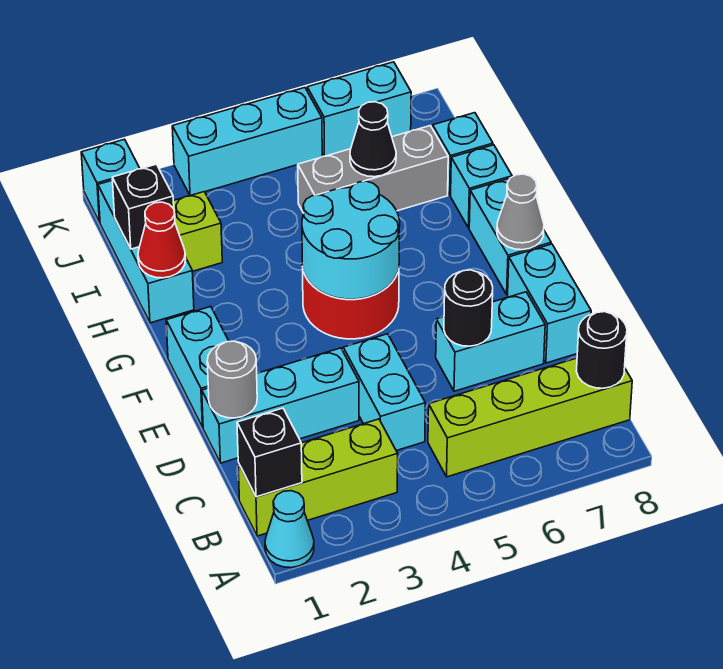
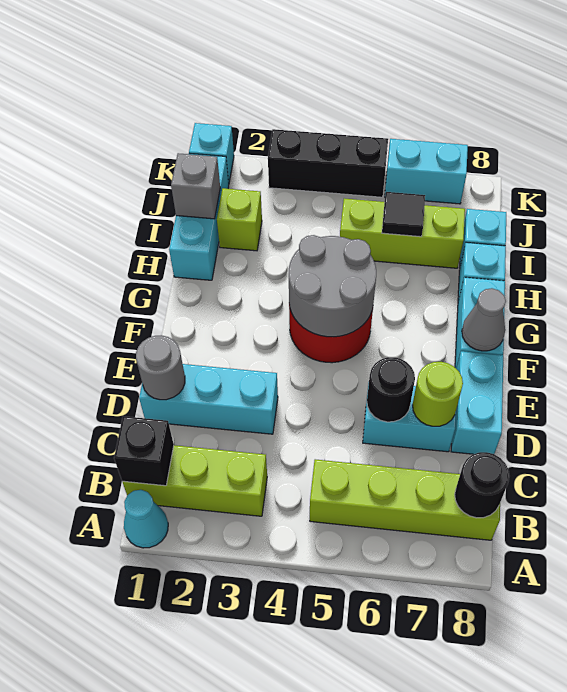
cyan brick C4:D4 level 1 -> none
none -> lime round brick D7 level 2
cyan brick E1:F1 level 1 -> none
cyan round brick F4:G5 level 2 -> grey round brick F4:G5 level 2
red cone H1 level 2 -> none
black brick I1 level 2 -> grey brick I1 level 2
grey brick I5:I7 level 1 -> lime brick I5:I7 level 1
black cone I6 level 2 -> black tile I6 level 2
cyan brick K3:K5 level 1 -> black brick K3:K5 level 1

